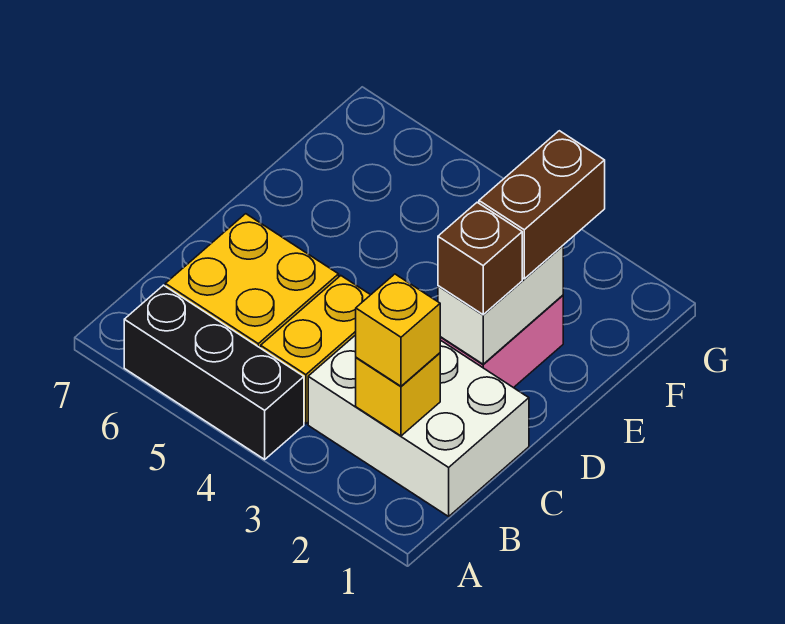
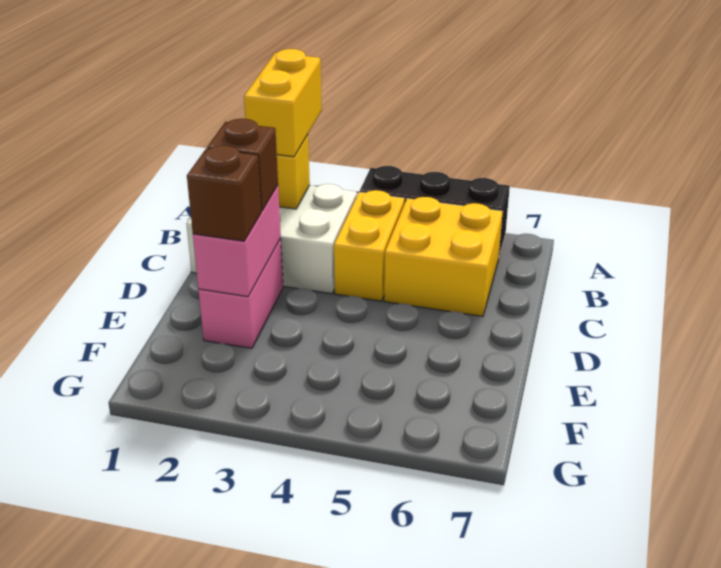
yellow brick B2 level 3 -> yellow brick A2:B2 level 3
white brick D2:E2 level 2 -> pink brick D2:E2 level 2
brown brick E2:F2 level 3 -> brown brick E2 level 3

